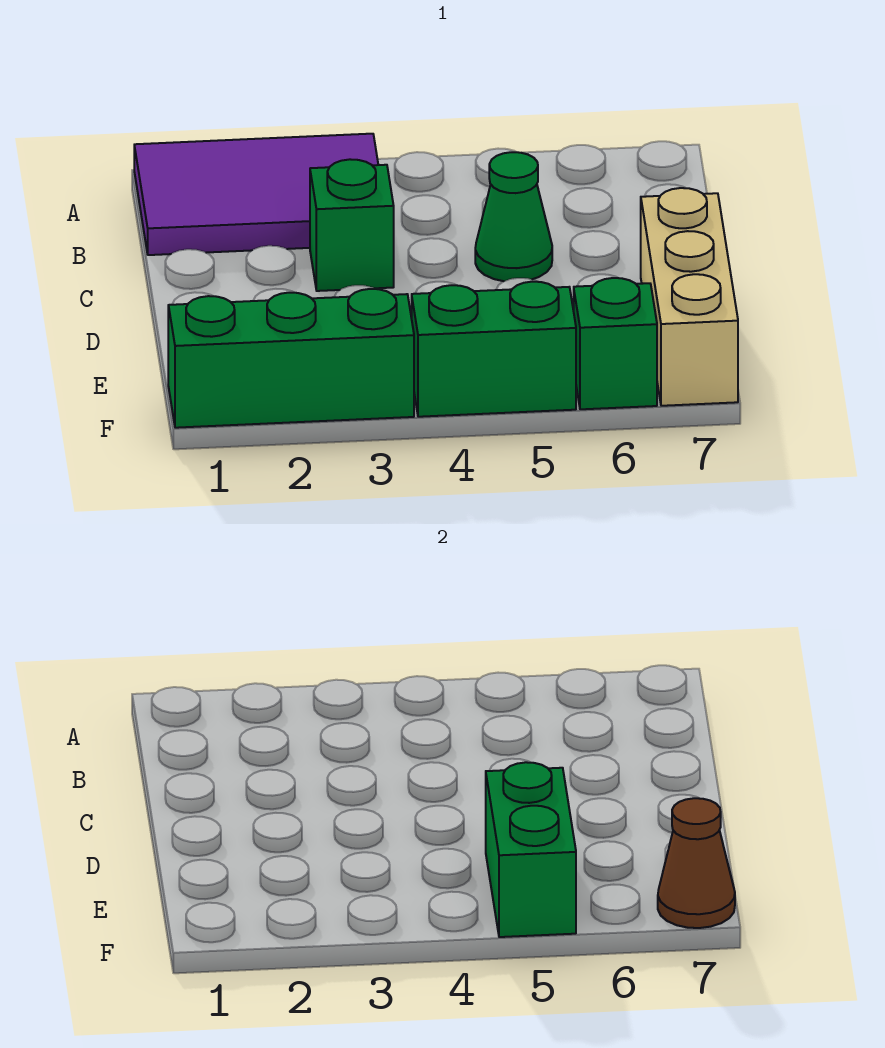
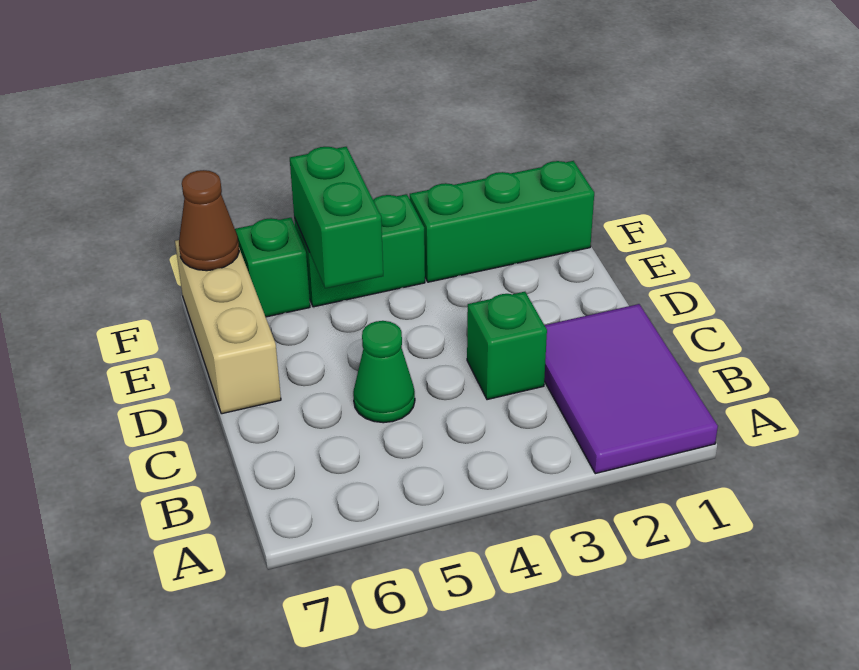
purple tile A1:B3 level 1 -> purple tile A1:C2 level 1

